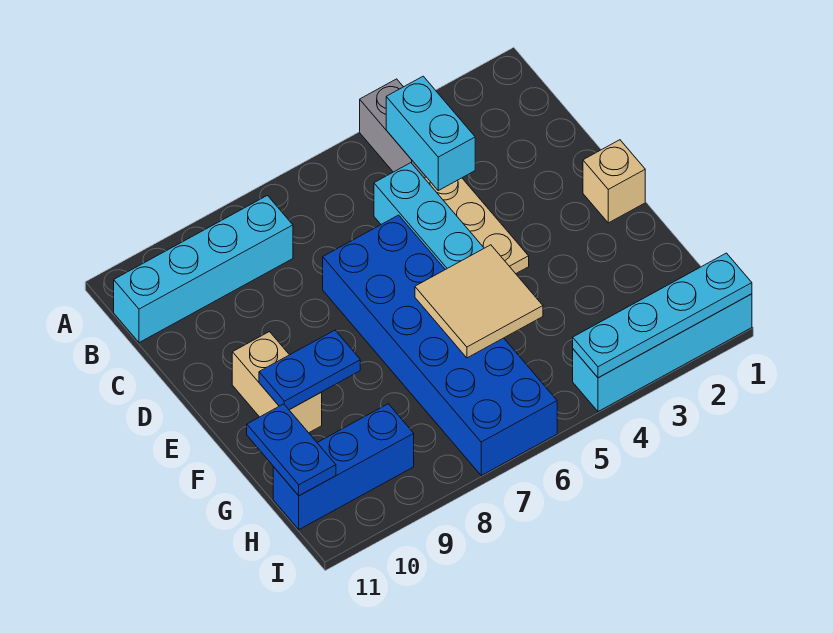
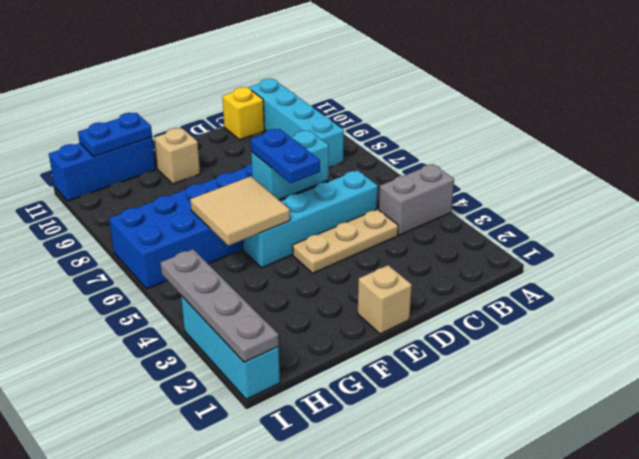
cyan brick B4:C4 level 2 -> cyan brick D6:E6 level 2
none -> yellow brick C11 level 1
tan brick E10:F10 level 1 -> tan brick F10 level 1
blue plate F9:F10 level 2 -> blue plate E5:E6 level 3
blue brick H9:H11 level 1 -> blue brick G11:I11 level 1
cyan brick I1:I4 level 1 -> cyan brick I1:I3 level 1
cyan plate I1:I4 level 2 -> grey plate I1:I4 level 2

